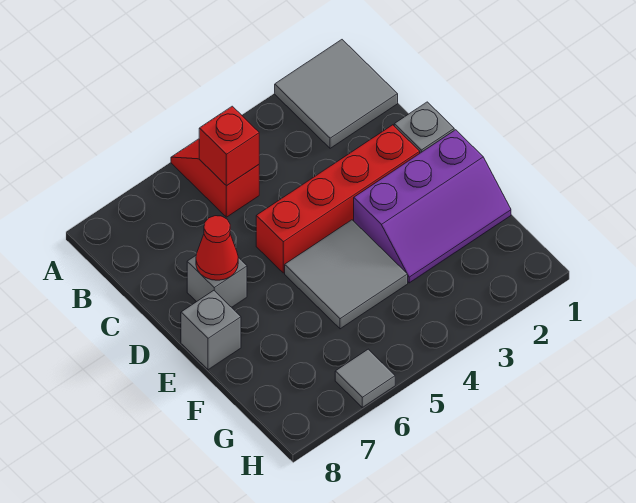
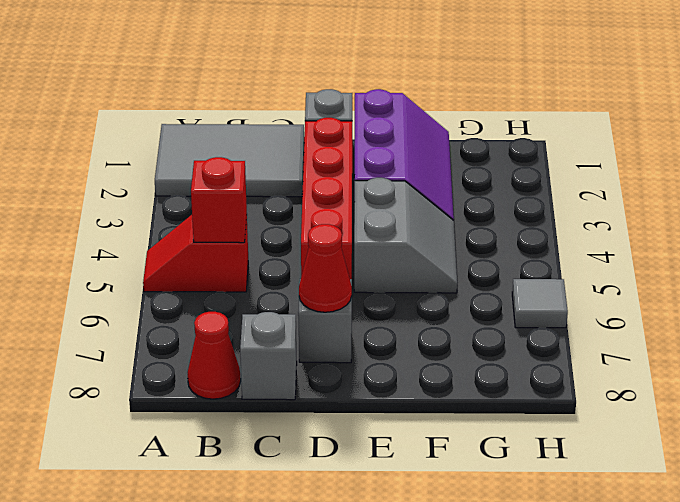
grey tile A1:B2 level 1 -> grey tile A1:C2 level 1
none -> red cone B8 level 1
grey tile E4:F5 level 1 -> grey slope E4:F5 level 1 top E
grey brick E8 level 1 -> grey brick C8 level 1

